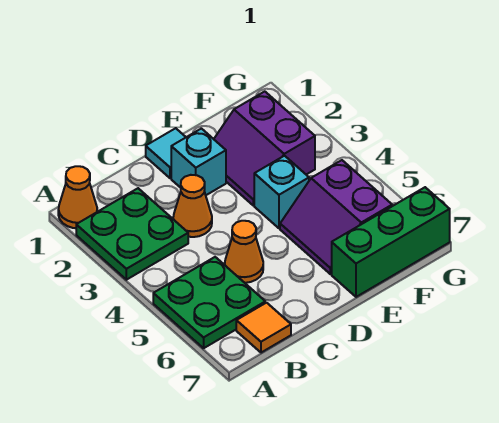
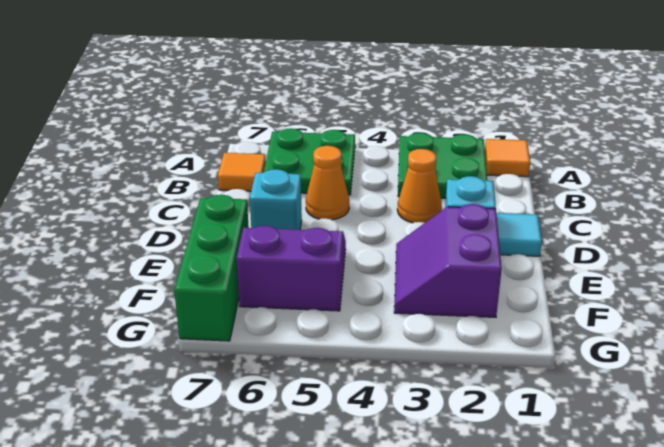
orange cone A1 level 1 -> orange tile A1 level 1
purple slope E2:F3 level 1 top F -> purple slope E2:F3 level 1 top 2
cyan brick E4 level 1 -> cyan brick D6 level 1

